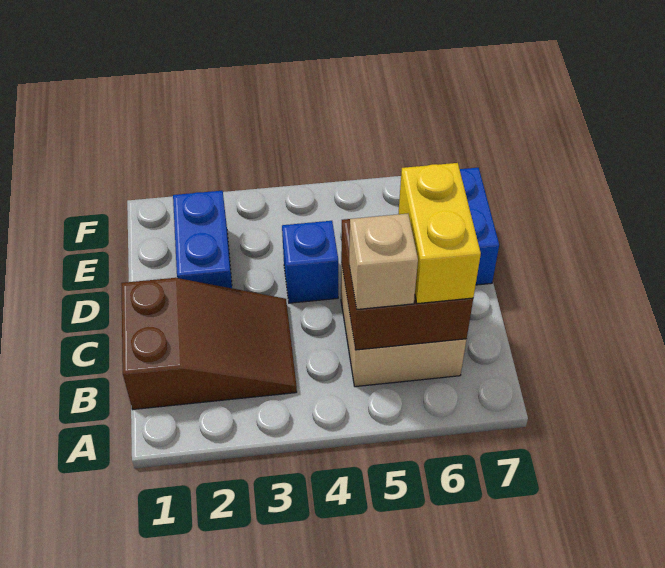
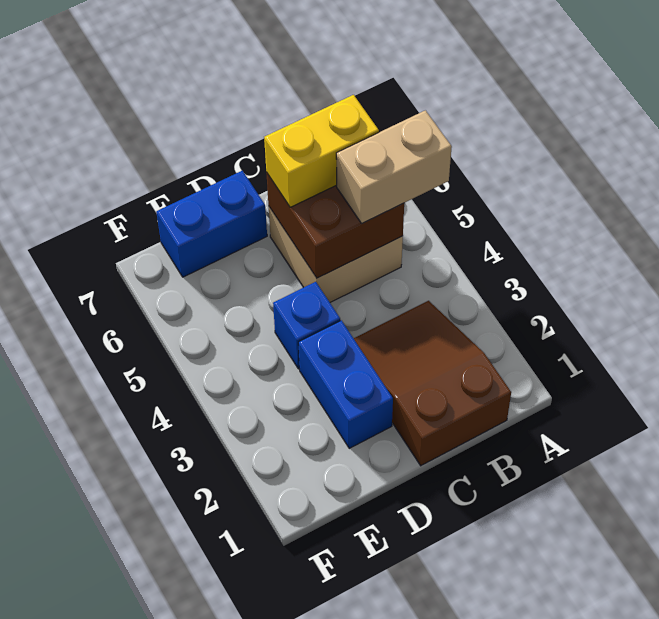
tan brick B5 level 3 -> tan brick A5:B5 level 3
blue brick D2:E2 level 1 -> blue brick D2:D3 level 1

